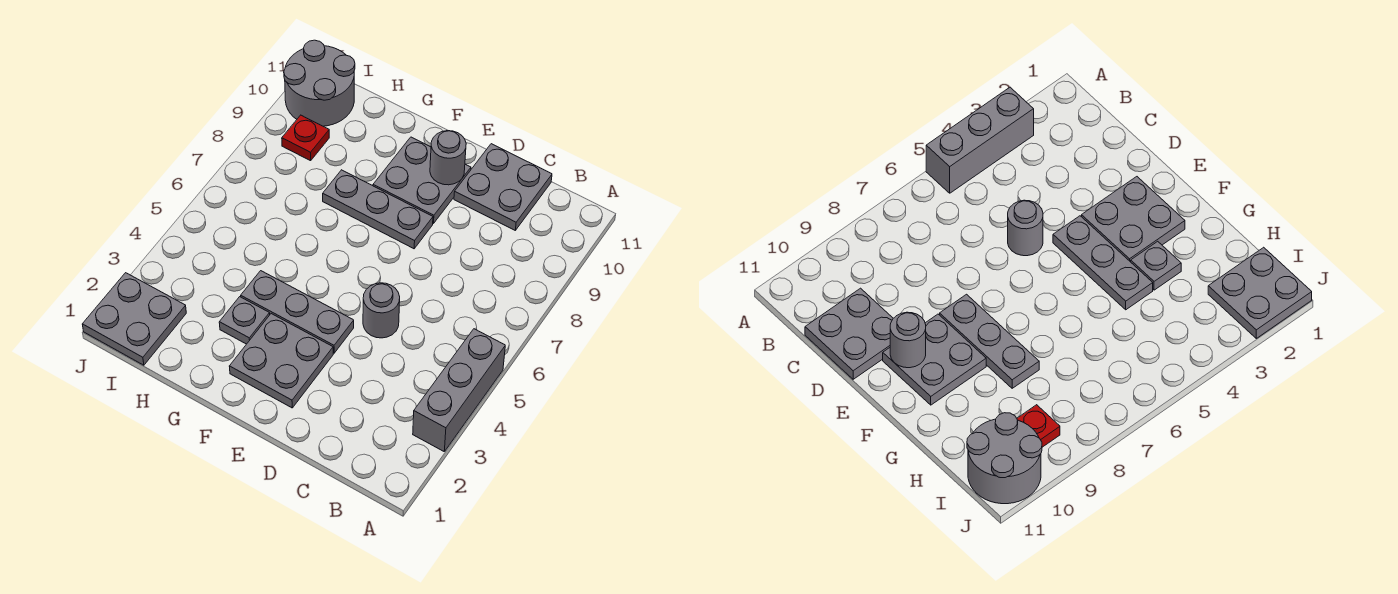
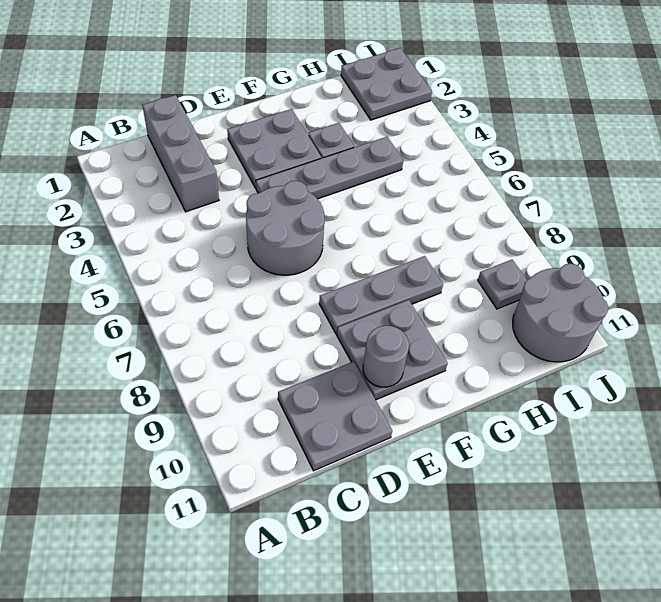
grey brick A3:A5 level 1 -> grey brick C1:C3 level 1
grey round brick D5 level 1 -> grey round brick D5:E6 level 1
grey plate E4:G4 level 1 -> grey plate E4:H4 level 1
red plate I9 level 1 -> grey plate I9 level 1

